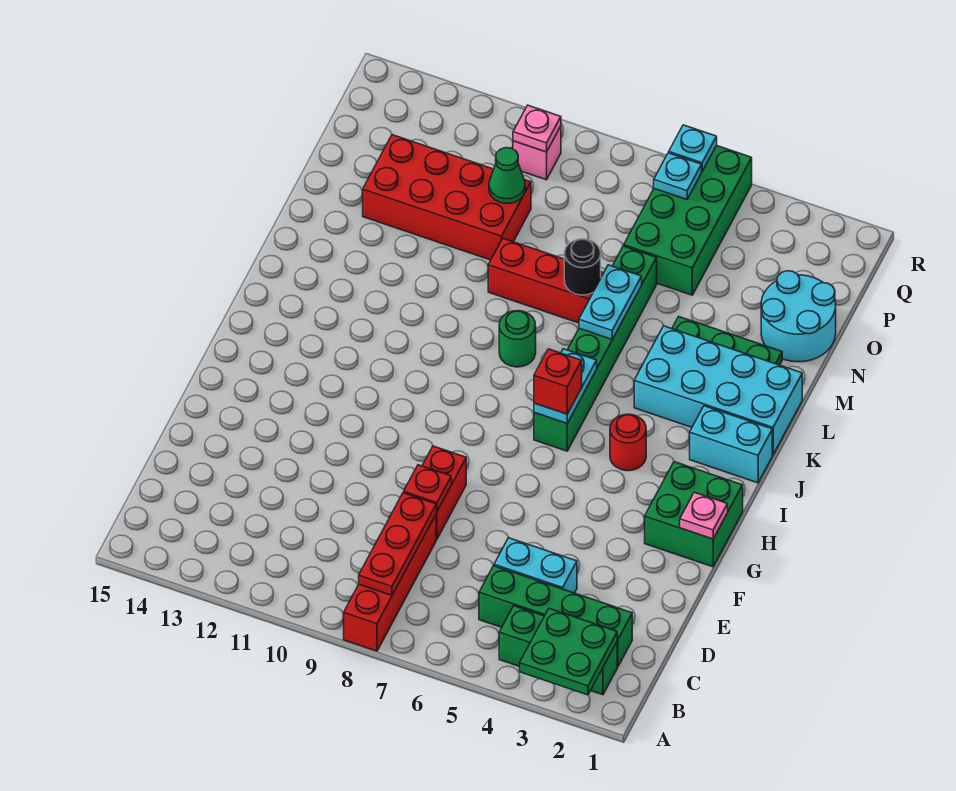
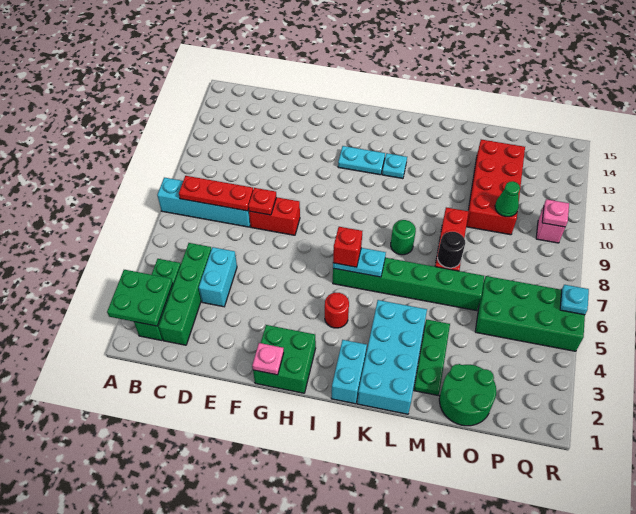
red brick A8:D8 level 1 -> cyan brick A8:D8 level 1
cyan plate L6:M6 level 2 -> cyan plate H12:I12 level 1
cyan round brick N1:O2 level 1 -> green round brick N1:O2 level 1
cyan plate Q6 level 2 -> cyan plate J12 level 1

